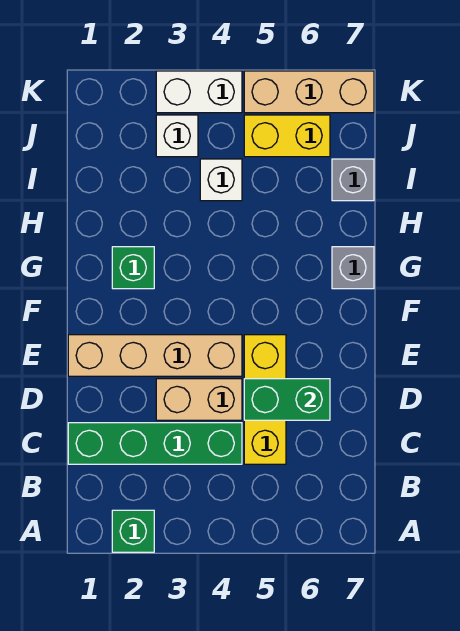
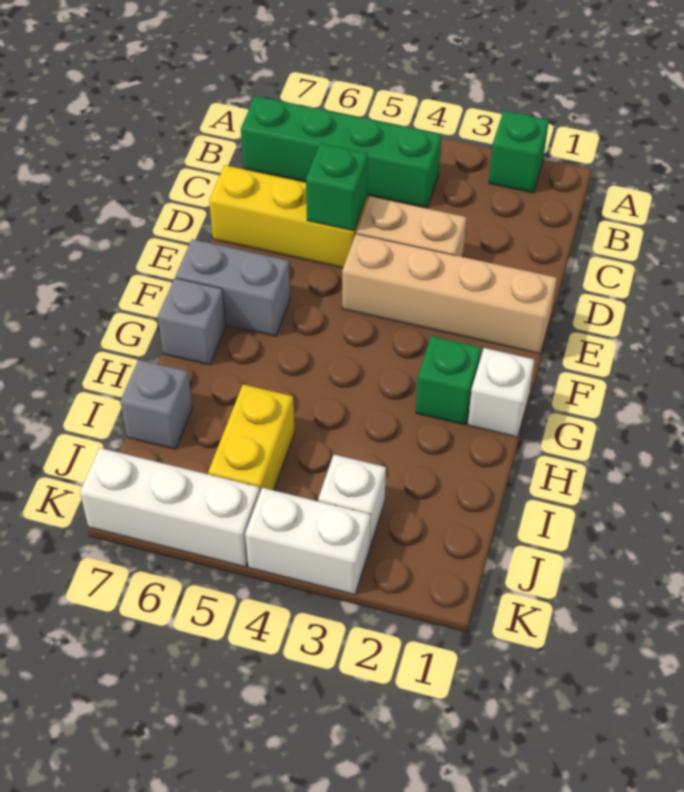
green brick C1:C4 level 1 -> green brick B4:B7 level 1
yellow brick C5:E5 level 1 -> yellow brick D5:D7 level 1
green brick D5:D6 level 2 -> green brick D5 level 2
none -> grey brick F6:F7 level 1
white brick I4 level 1 -> white brick G1 level 1
yellow brick J5:J6 level 1 -> yellow brick I5:J5 level 1
tan brick K5:K7 level 1 -> white brick K5:K7 level 1

